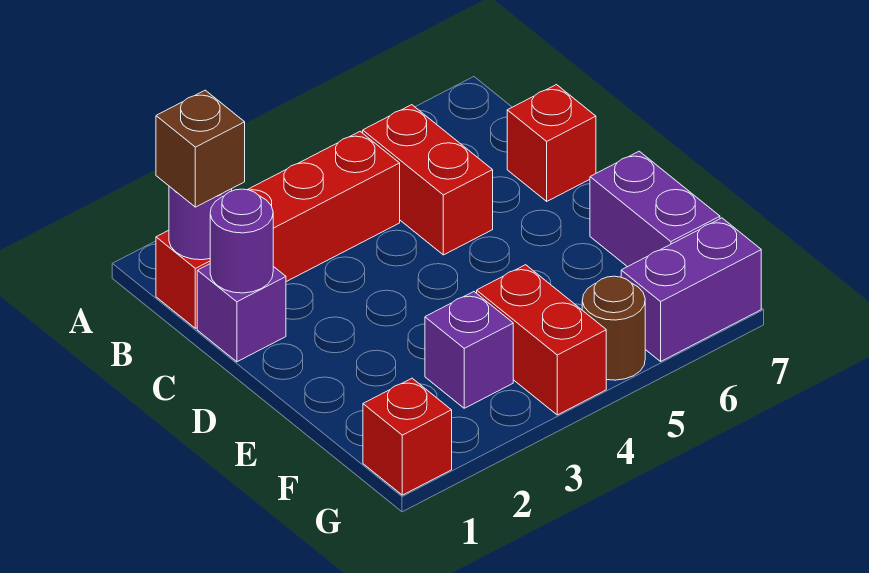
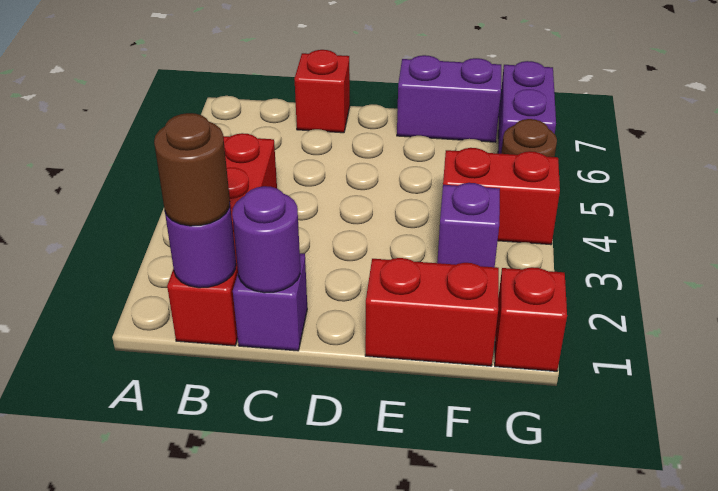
brown brick B1 level 3 -> brown round brick B1 level 3
red brick B5:C5 level 1 -> red brick E1:F1 level 1

